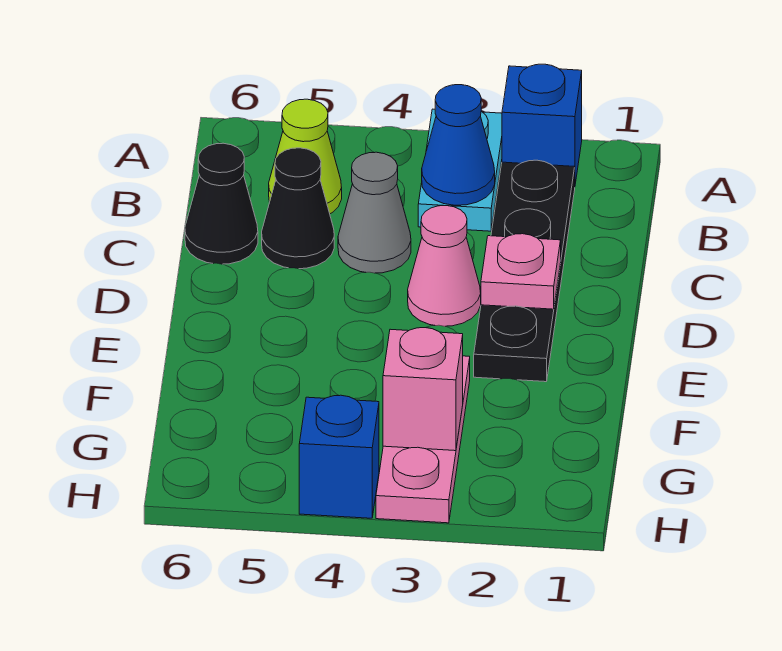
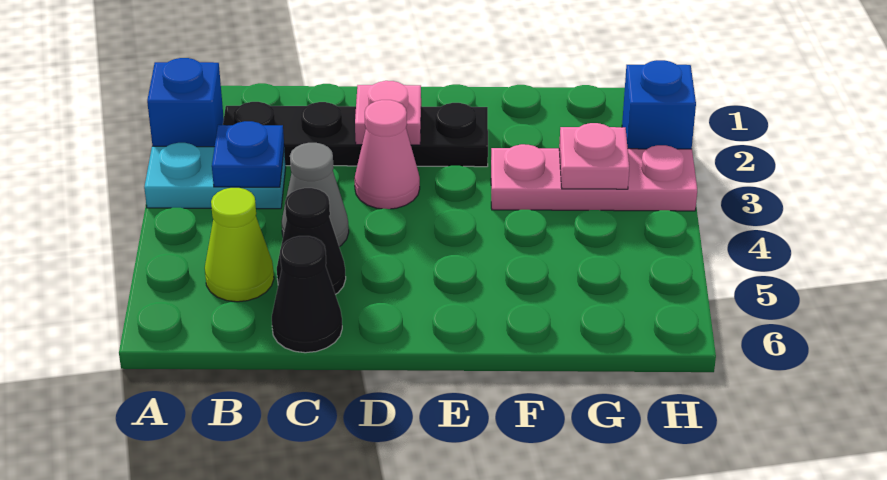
blue cone B3 level 2 -> blue plate B3 level 2
pink brick G3 level 2 -> pink plate G3 level 2
blue brick H4 level 1 -> blue brick H2 level 1

